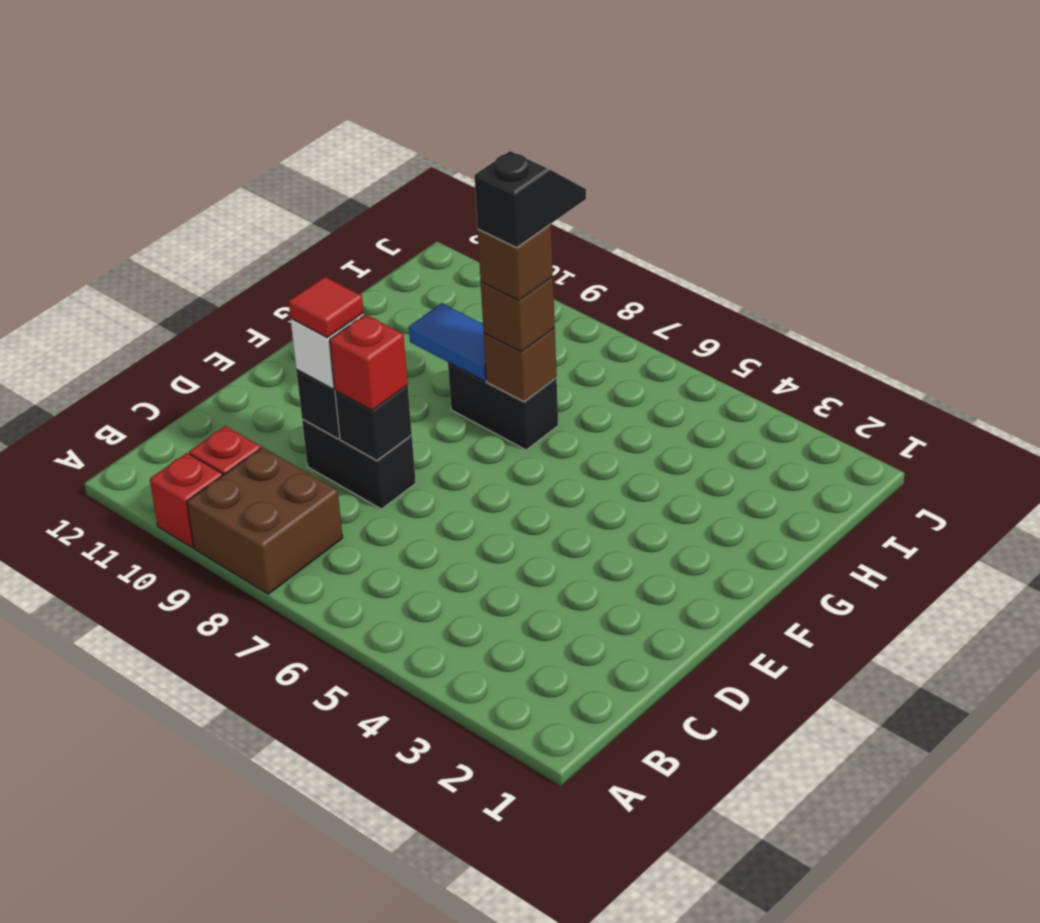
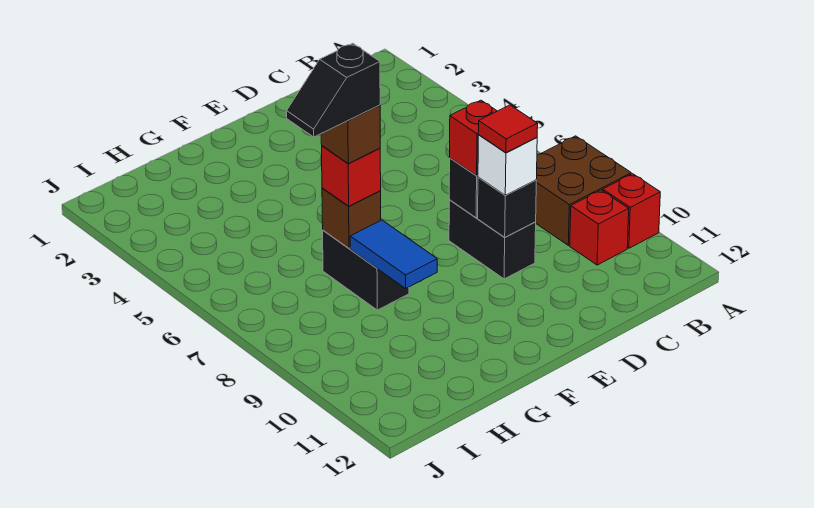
brown brick G7 level 3 -> red brick G7 level 3

